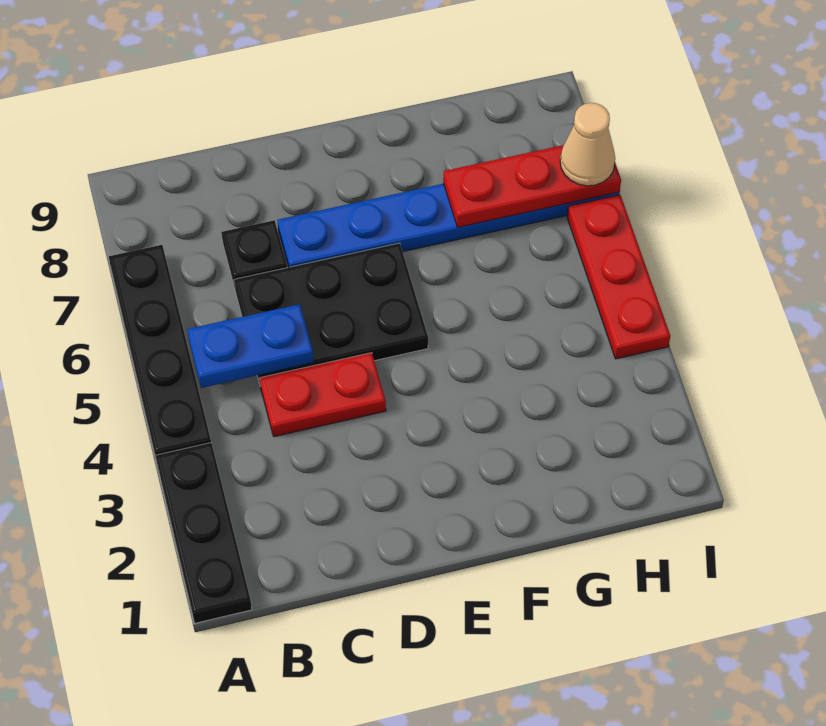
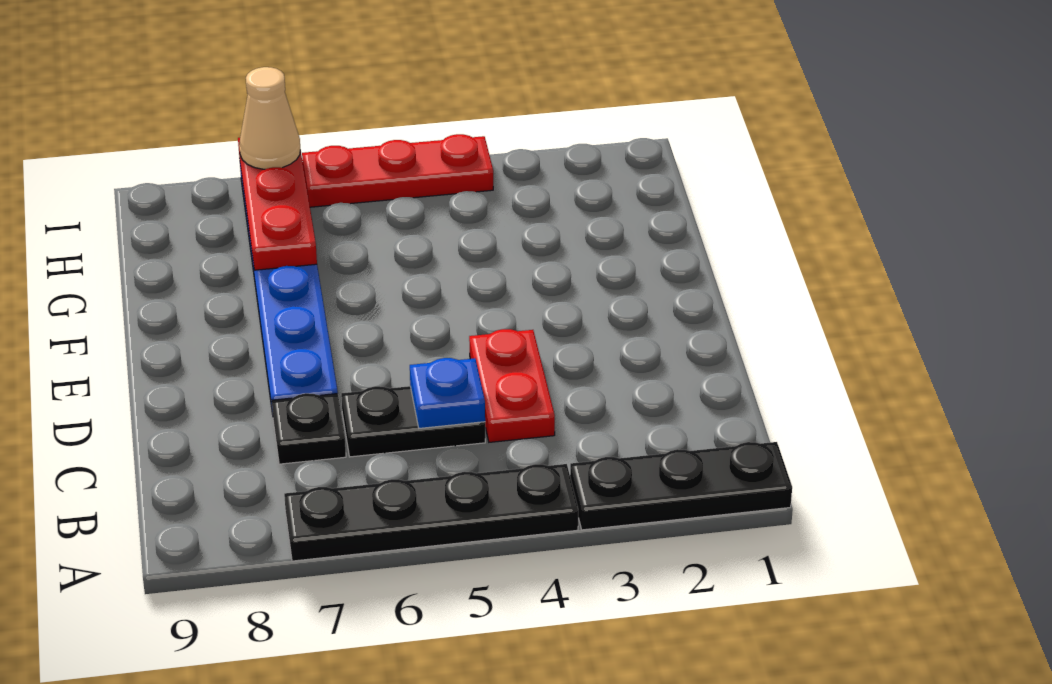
blue plate B5:C5 level 2 -> blue plate C5 level 2
black plate C5:E6 level 1 -> black plate C5:C6 level 1

